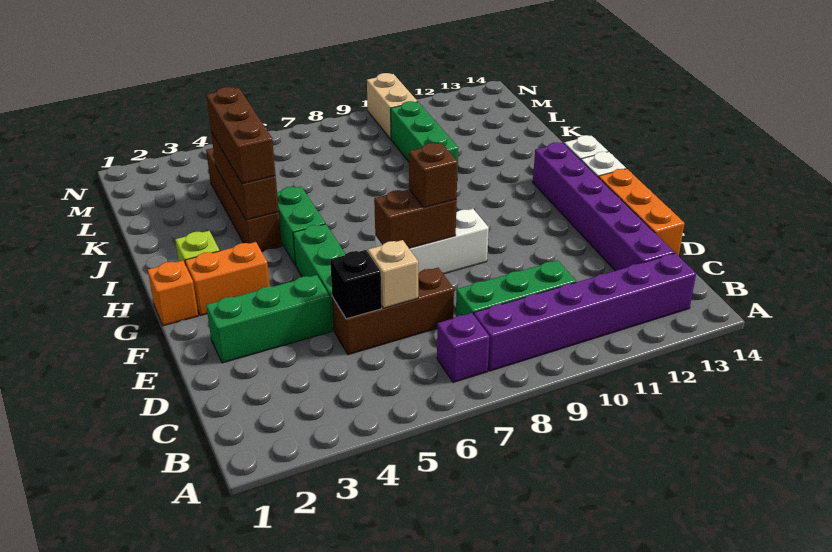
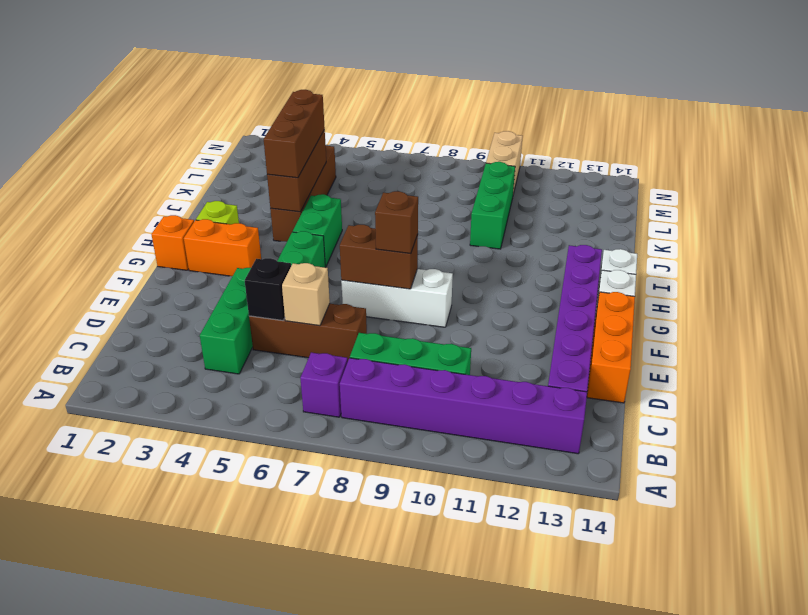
green brick E2:E4 level 1 -> green brick C4:E4 level 1

